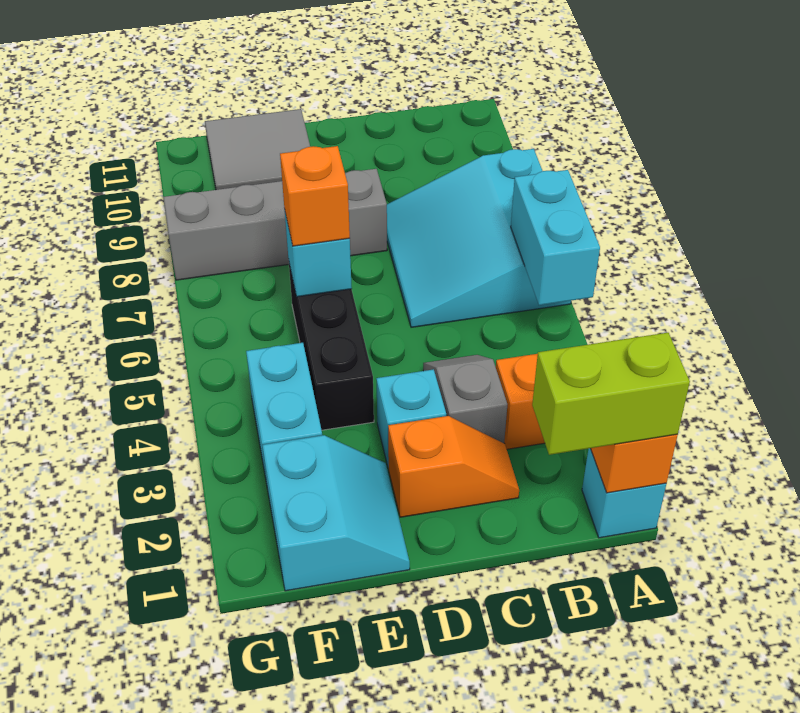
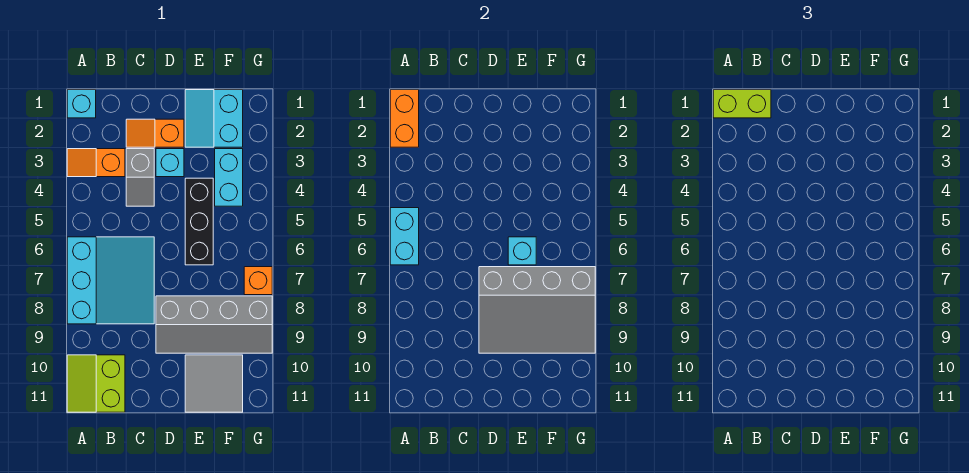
none -> lime slope A10:B11 level 1 top B
none -> grey slope D7:G9 level 2 top 7
orange brick E6 level 3 -> orange brick G7 level 1

